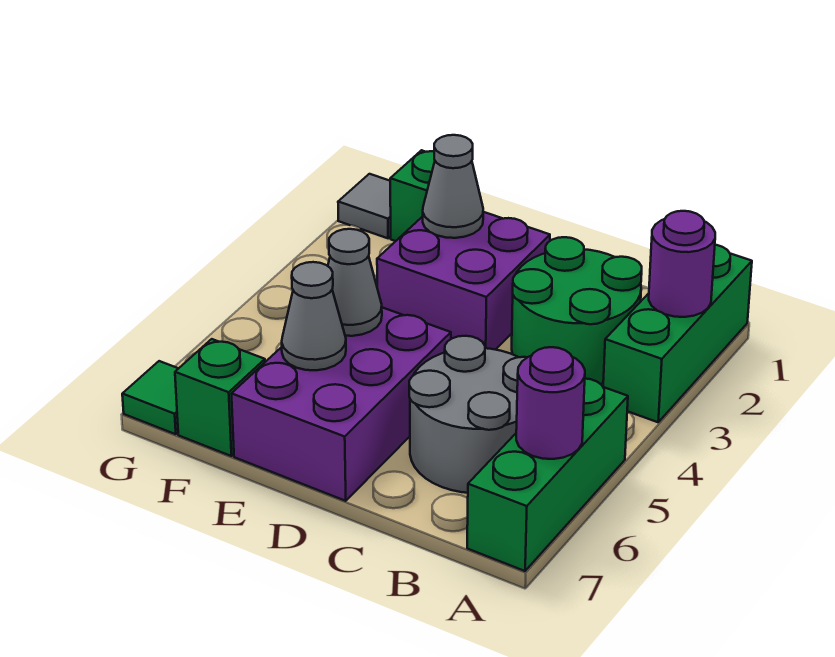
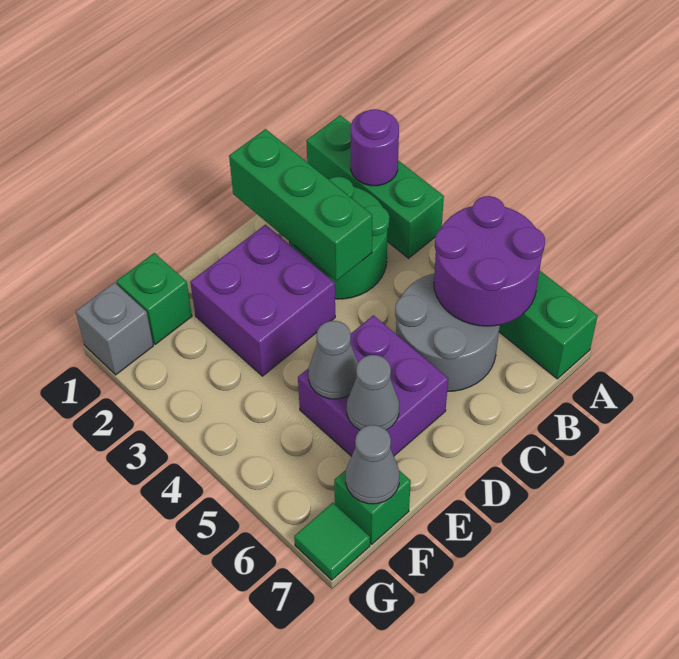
purple round brick A6 level 2 -> purple round brick A5:B6 level 2
none -> green brick C1:C3 level 2
purple brick D5:E7 level 1 -> purple brick D5:E6 level 1
grey cone E2 level 2 -> grey cone F7 level 2
grey tile G1 level 1 -> grey brick G1 level 1

